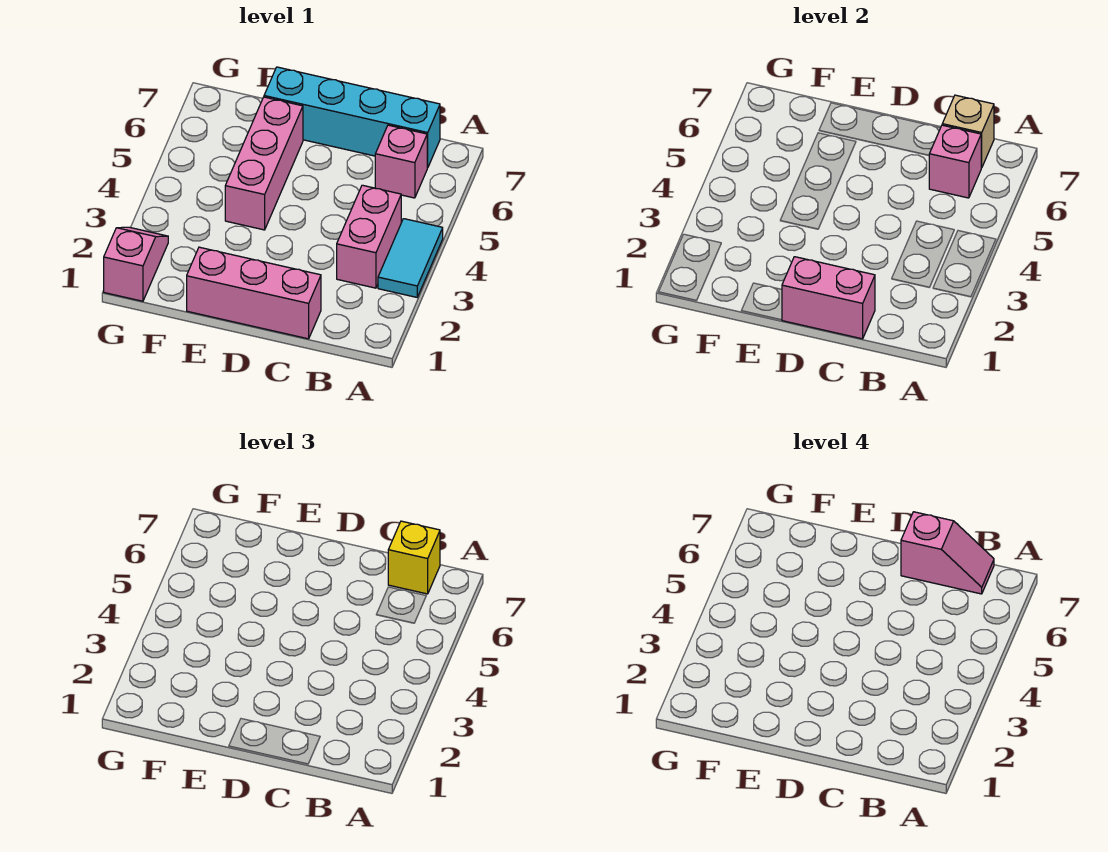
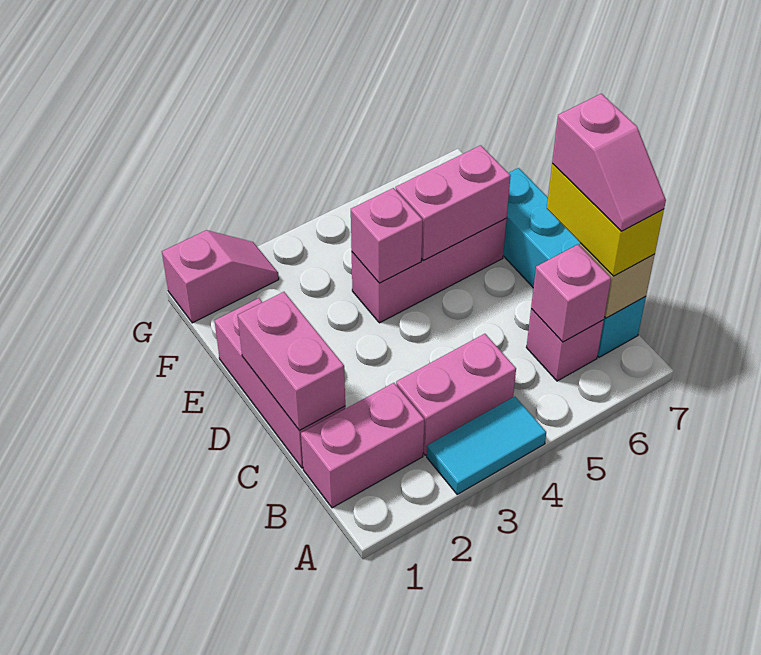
none -> pink brick B1:B2 level 1
yellow brick B7 level 3 -> yellow brick B7:C7 level 3
none -> pink brick E4 level 2
none -> pink brick E5:E6 level 2

